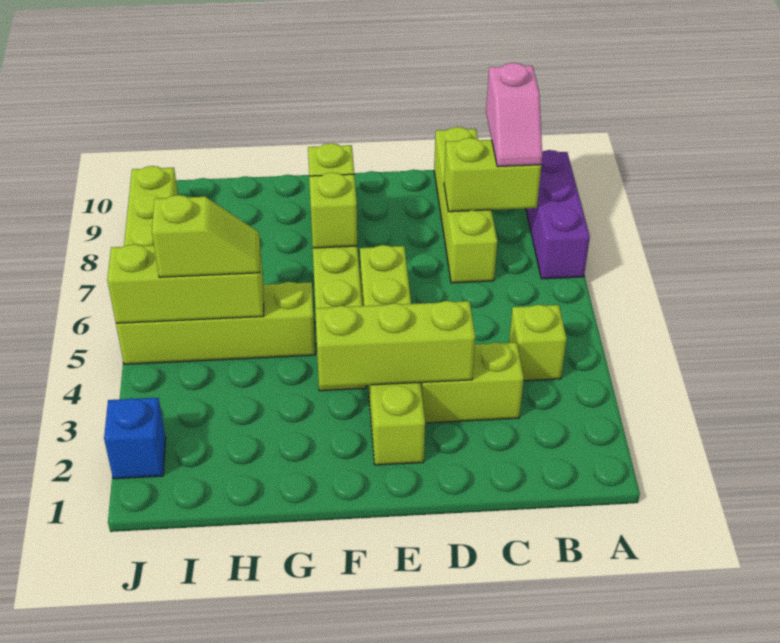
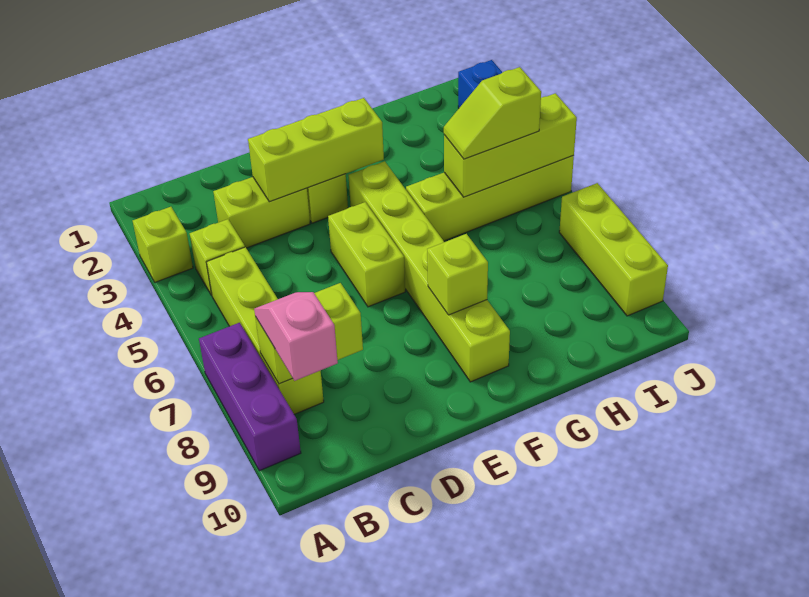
lime brick C7:C10 level 1 -> lime brick B5:B8 level 1
lime brick F7 level 2 -> lime brick A3 level 1

